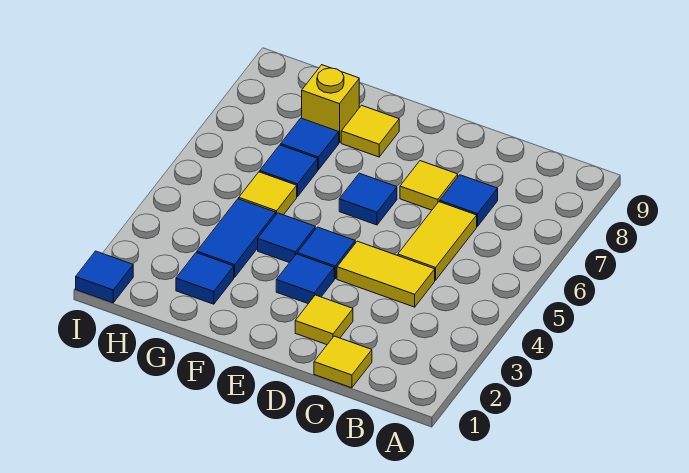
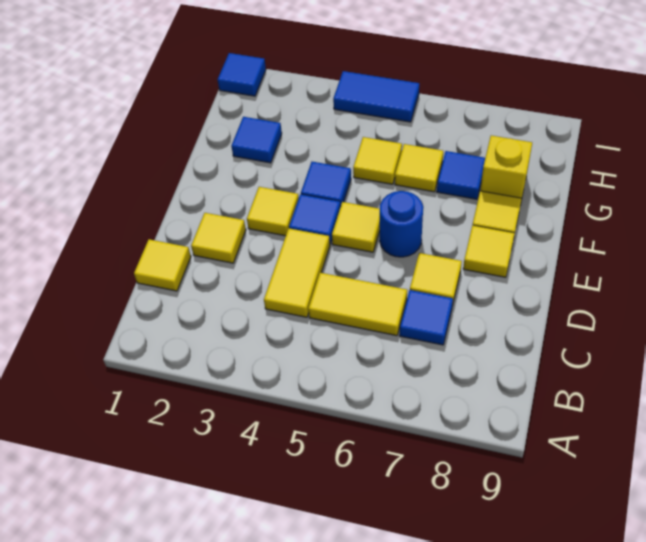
blue tile E3 level 1 -> yellow tile E3 level 1
none -> yellow tile E5 level 1
blue tile E6 level 1 -> blue round brick E6 level 1
none -> yellow tile E8 level 1
blue tile G3:G4 level 1 -> blue tile I4:I5 level 1
blue tile G6 level 1 -> yellow tile G6 level 1

